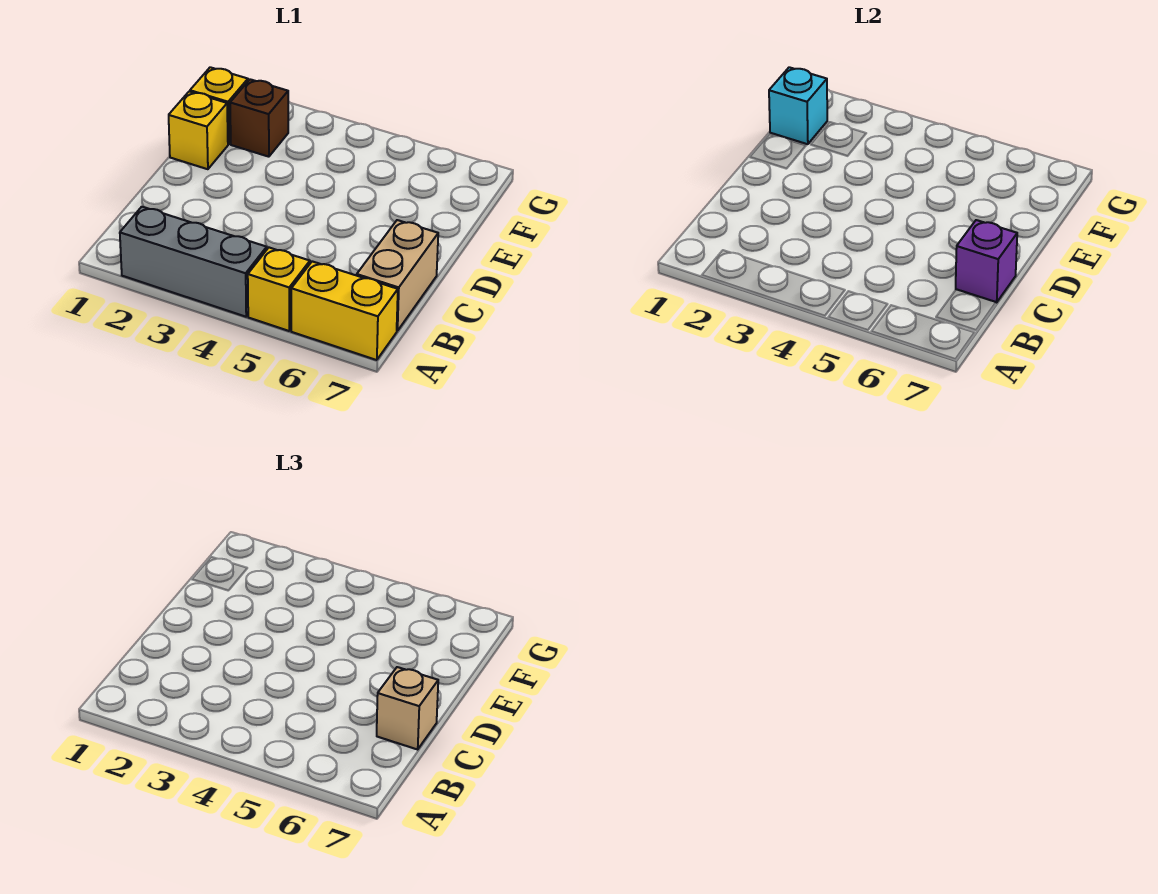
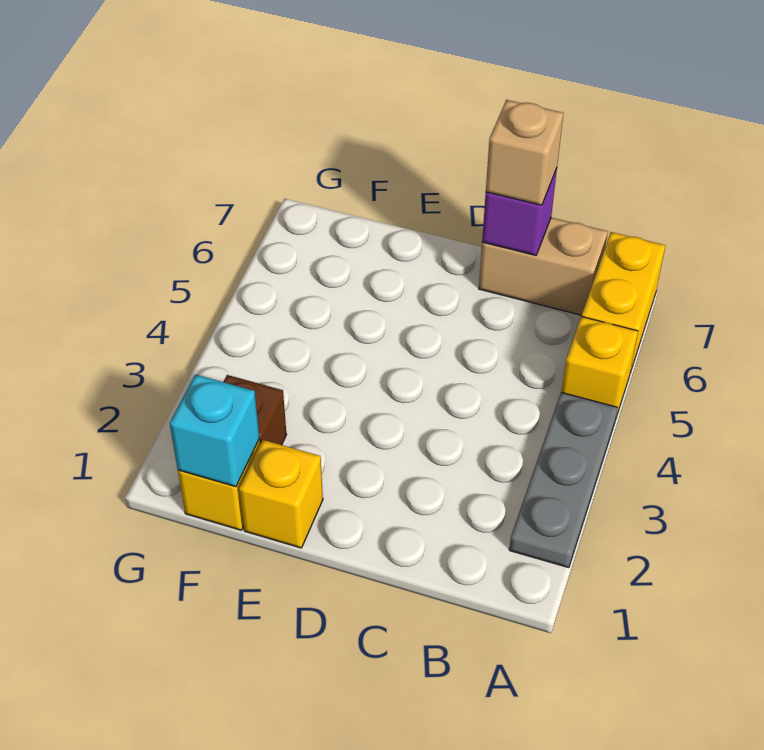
grey brick A2:A4 level 1 -> grey plate A2:A4 level 1

